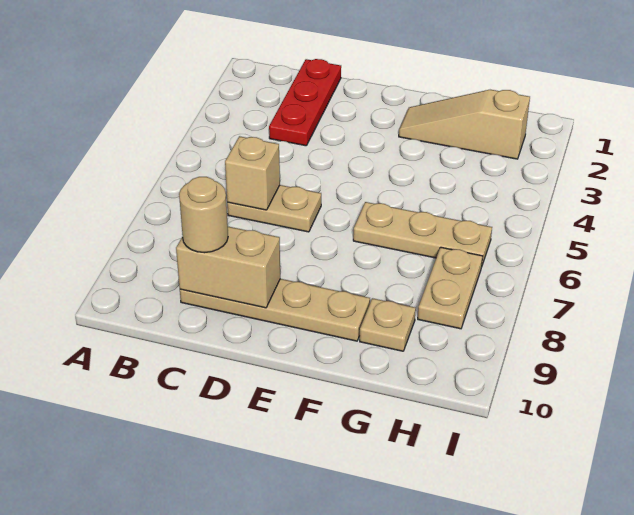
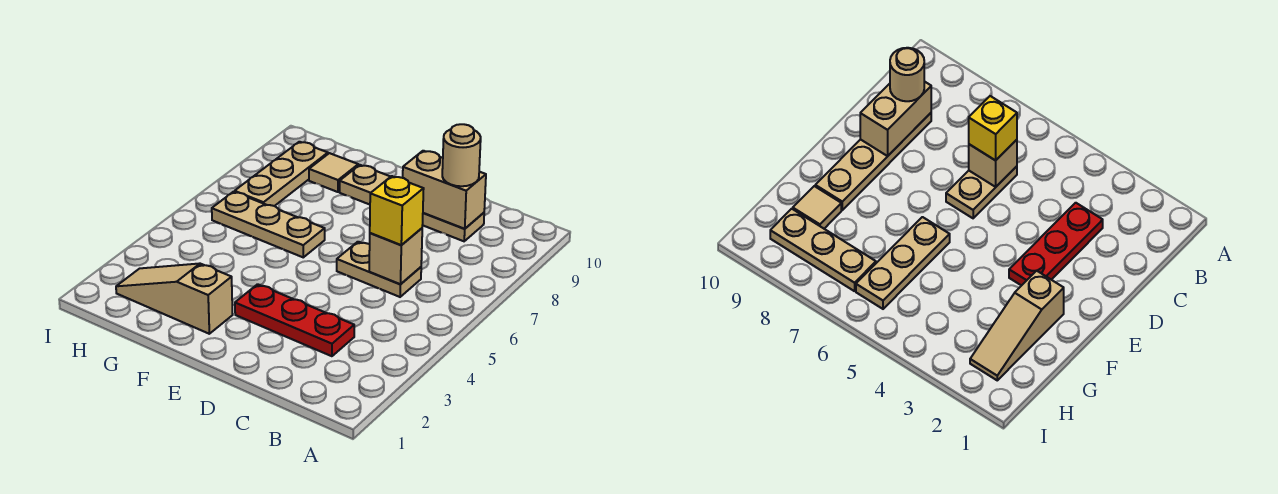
red plate C1:C3 level 1 -> red plate C3:E3 level 1
none -> yellow brick C6 level 3
tan slope F2:H2 level 1 top H -> tan slope F2:H2 level 1 top F
tan plate G9 level 1 -> tan tile G9 level 1
tan plate H7:H8 level 1 -> tan plate H7:H9 level 1

